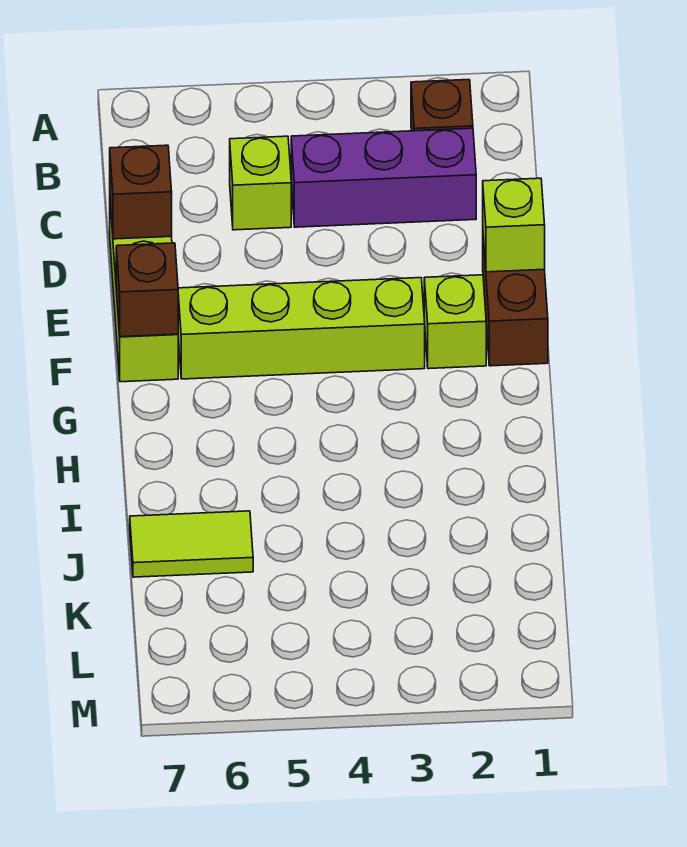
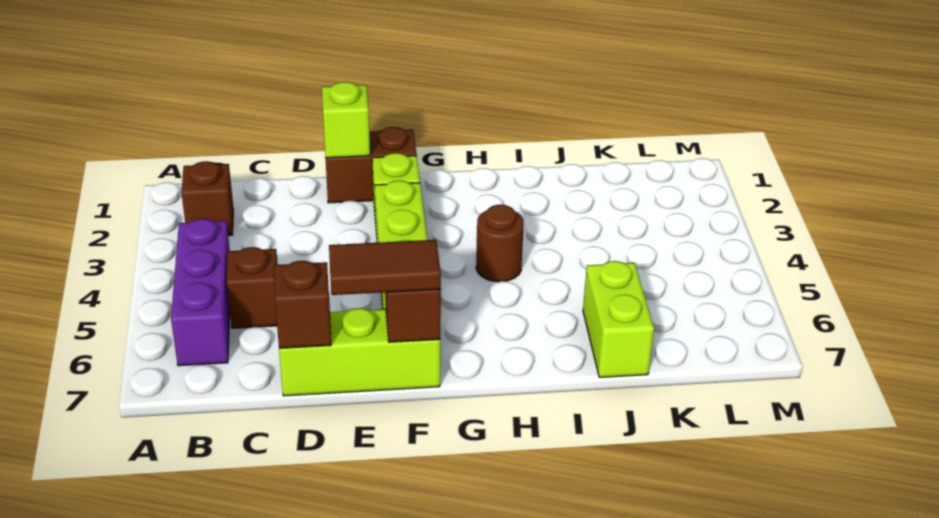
purple brick C2:C4 level 1 -> purple brick B4:B6 level 1
lime brick C5 level 1 -> brown brick C5 level 1
none -> brown tile E7:F7 level 3
none -> brown round brick H4 level 1
lime tile J6:J7 level 1 -> lime brick J6:J7 level 1

